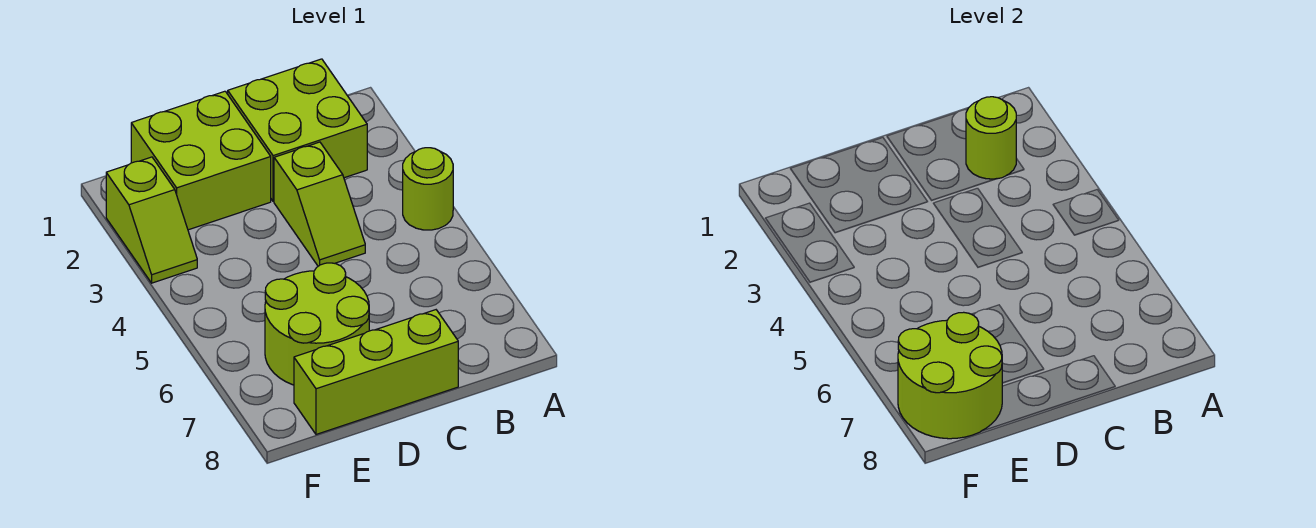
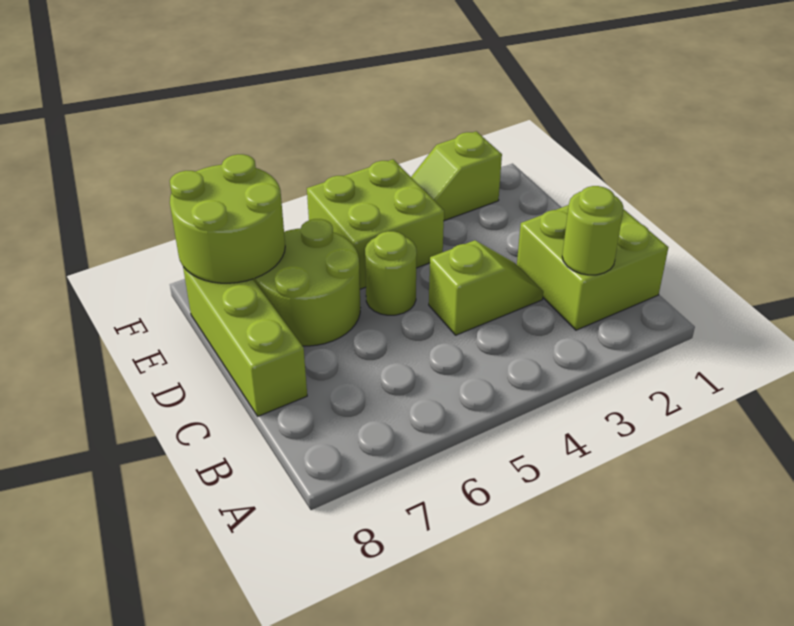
lime round brick A4 level 1 -> lime round brick D5 level 1
lime slope C3:C4 level 1 top 3 -> lime slope C3:C4 level 1 top 4
lime brick D1:E2 level 1 -> lime brick E4:F5 level 1

